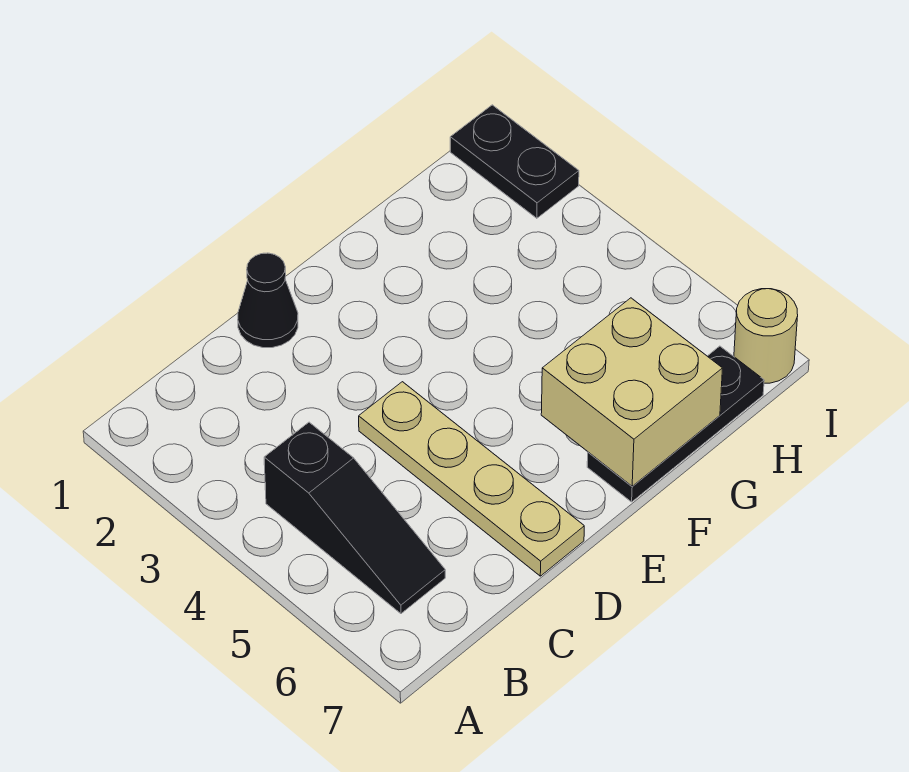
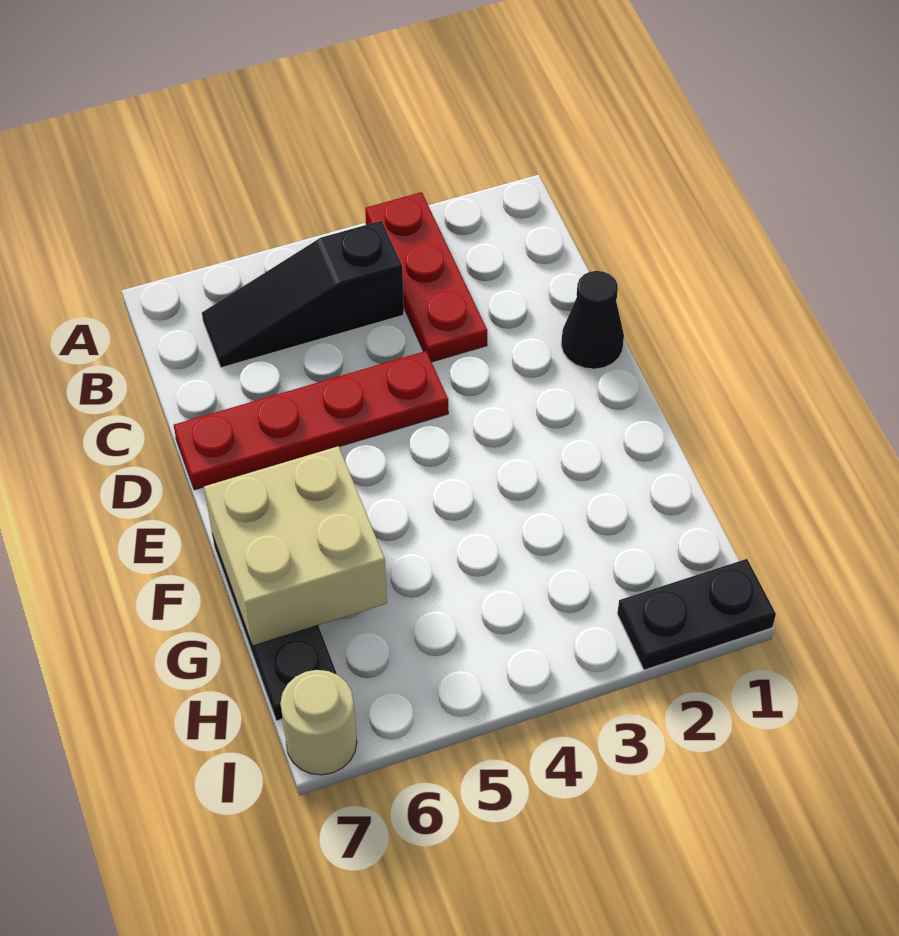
none -> red plate A3:C3 level 1
tan plate D4:D7 level 1 -> red plate D4:D7 level 1

